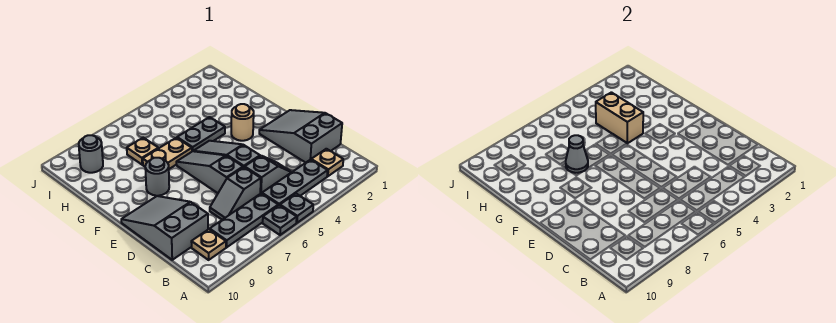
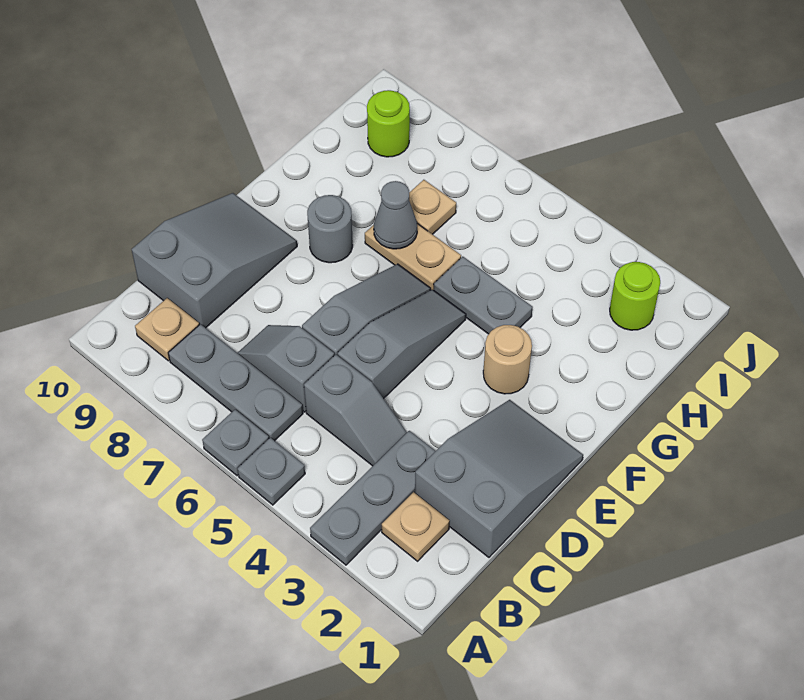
grey plate B3:B5 level 1 -> grey plate A3:C3 level 1
tan brick G4:H4 level 2 -> none
none -> lime round brick I2 level 1
grey round brick I9 level 1 -> lime round brick I9 level 1

